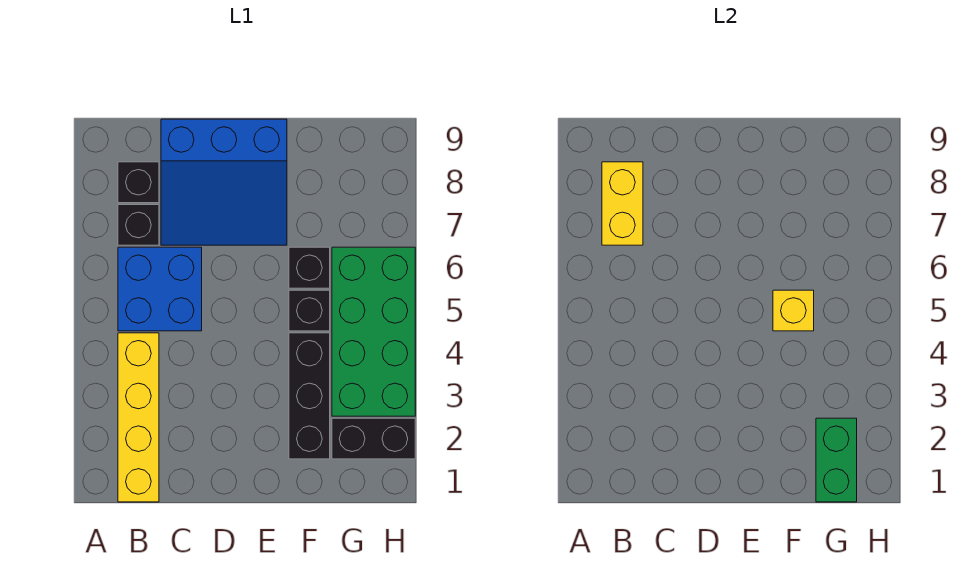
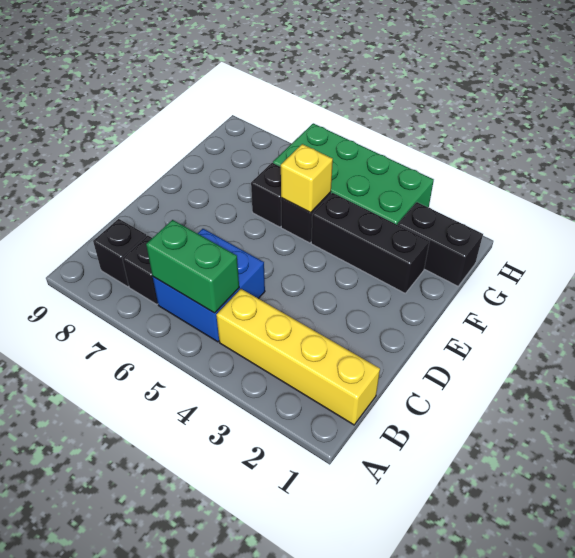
yellow brick B7:B8 level 2 -> none
blue slope C7:E9 level 1 top 9 -> none
green brick G1:G2 level 2 -> green brick B5:B6 level 2
black brick G2:H2 level 1 -> black brick G1:G2 level 1

